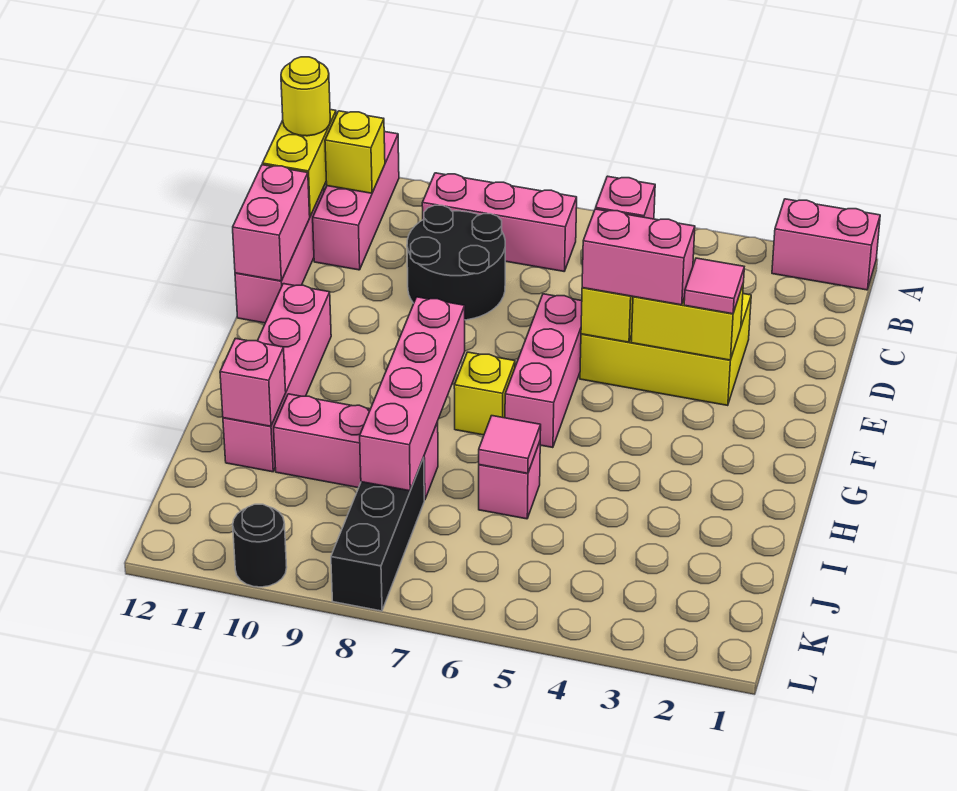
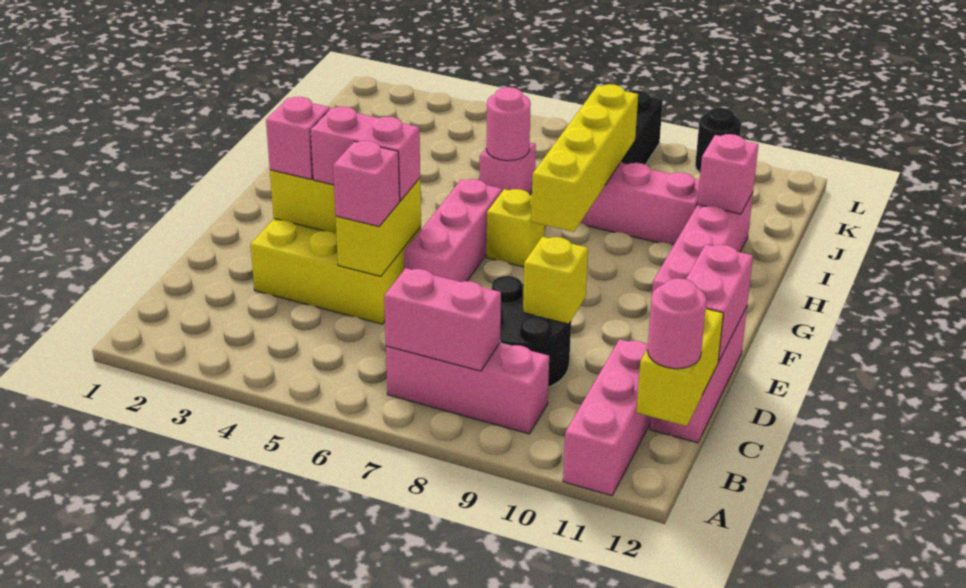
pink brick A1:A2 level 1 -> pink brick B7:B8 level 2
yellow brick B11 level 2 -> yellow brick D9 level 2
yellow round brick B12 level 3 -> pink round brick B12 level 3
pink tile E3 level 3 -> pink brick E3 level 3
pink brick G8:J8 level 2 -> yellow brick G8:J8 level 2
pink tile I6 level 2 -> pink round brick I6 level 2

